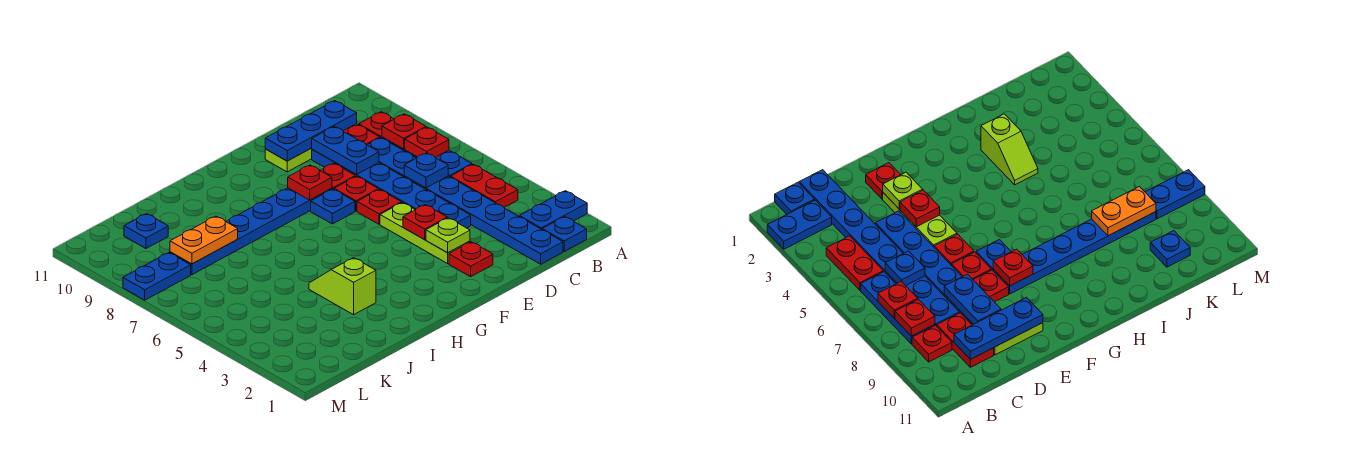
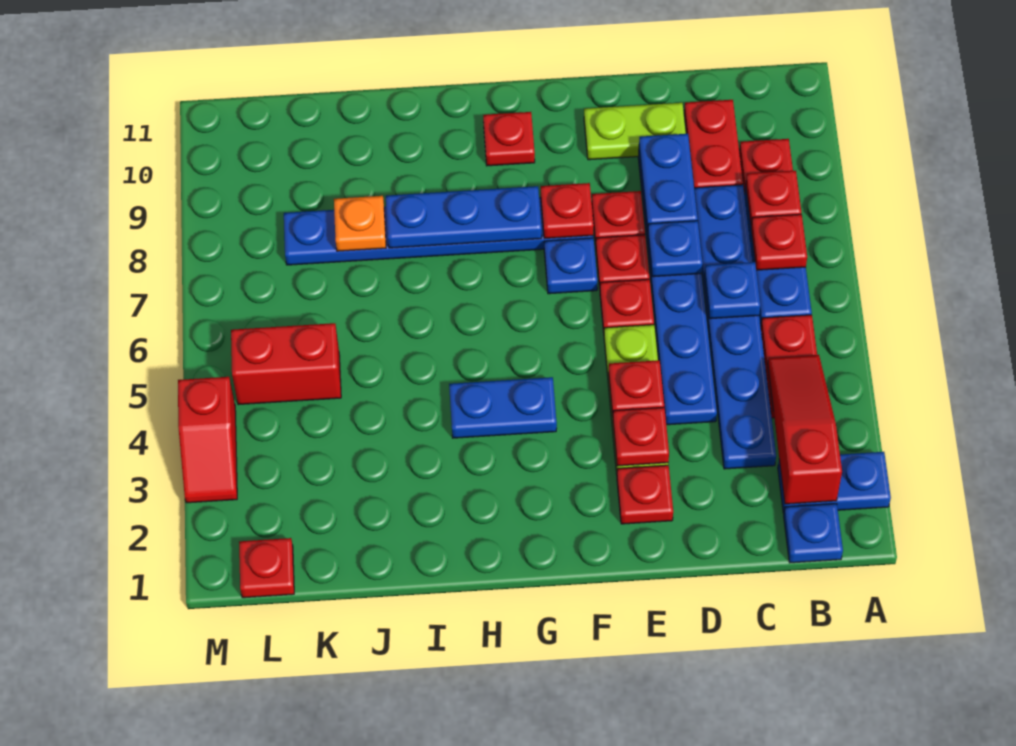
none -> red slope B2:B4 level 2 top 2
blue plate C1:C8 level 1 -> blue plate C3:C8 level 1
blue plate C10:E10 level 2 -> blue plate G8:I8 level 2
lime plate E3 level 2 -> red plate E3 level 2
none -> red plate G10 level 1
lime slope I3:I4 level 1 top 3 -> none
orange plate J8:K8 level 2 -> orange plate J8 level 2
none -> red brick K5:L5 level 1
blue plate K10 level 1 -> blue plate D7 level 2
none -> red plate L1 level 1
blue plate L8:M8 level 1 -> blue plate G4:H4 level 1
none -> red slope M3:M4 level 1 top 4

